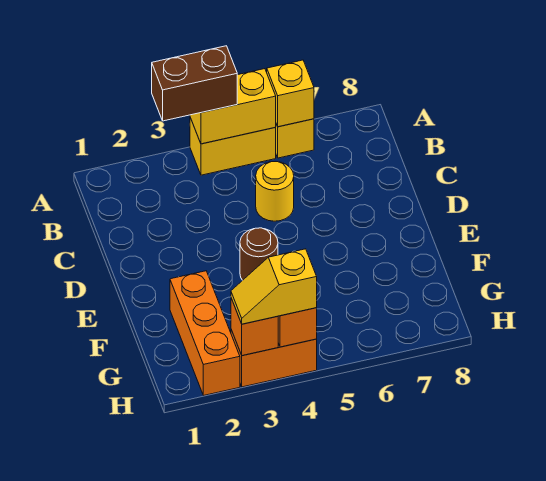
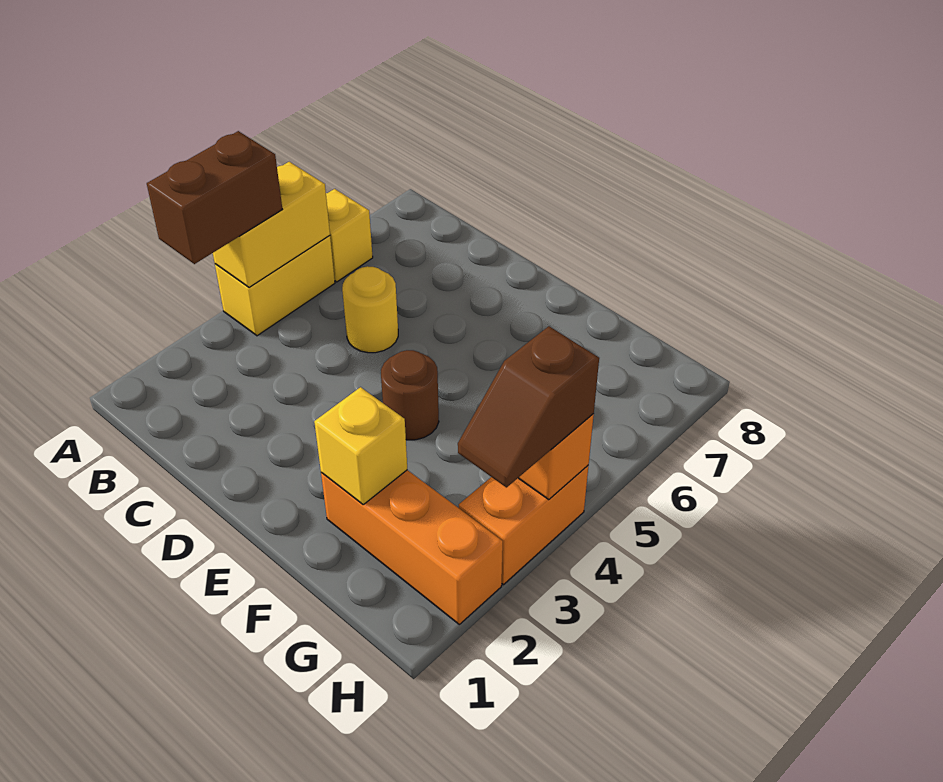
yellow brick A6 level 2 -> yellow brick F2 level 2
orange brick H3 level 2 -> none
yellow slope H3:H4 level 3 top 4 -> brown slope H3:H4 level 3 top 4

